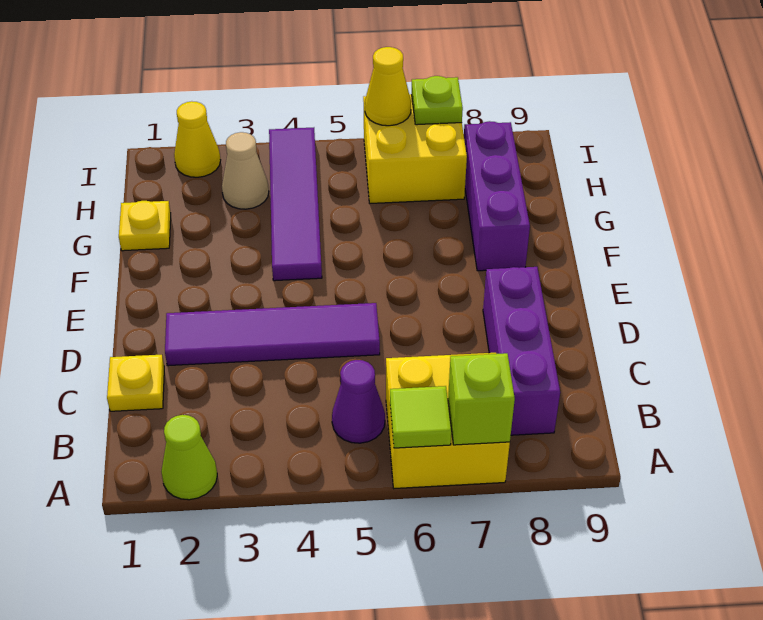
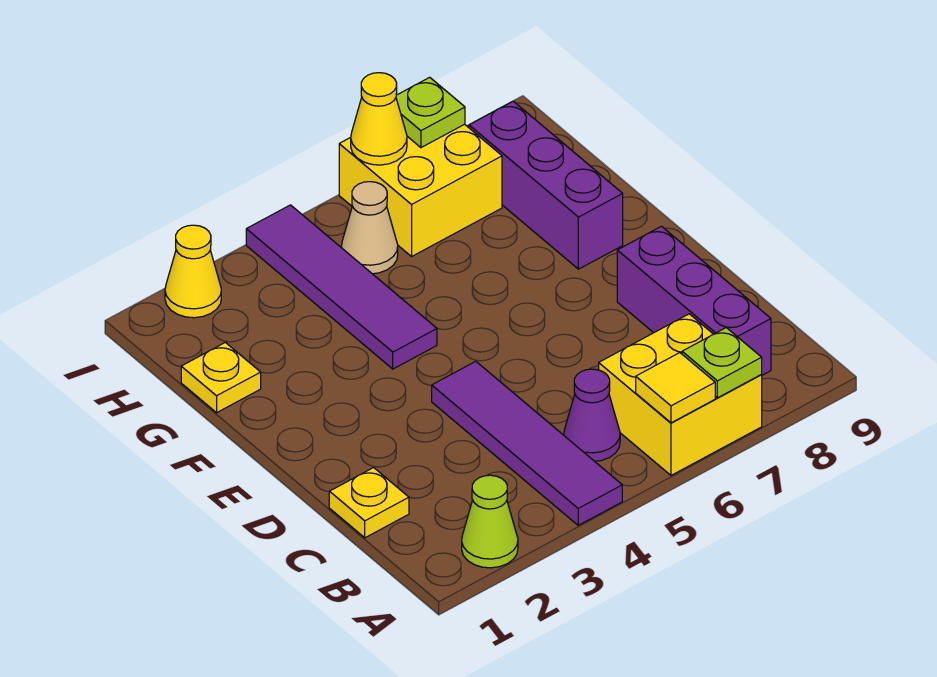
lime tile A6 level 2 -> yellow tile A6 level 2
lime brick A7 level 2 -> lime plate A7 level 2
purple tile D2:D5 level 1 -> purple tile A4:D4 level 1
tan cone H3 level 1 -> tan cone H5 level 1

